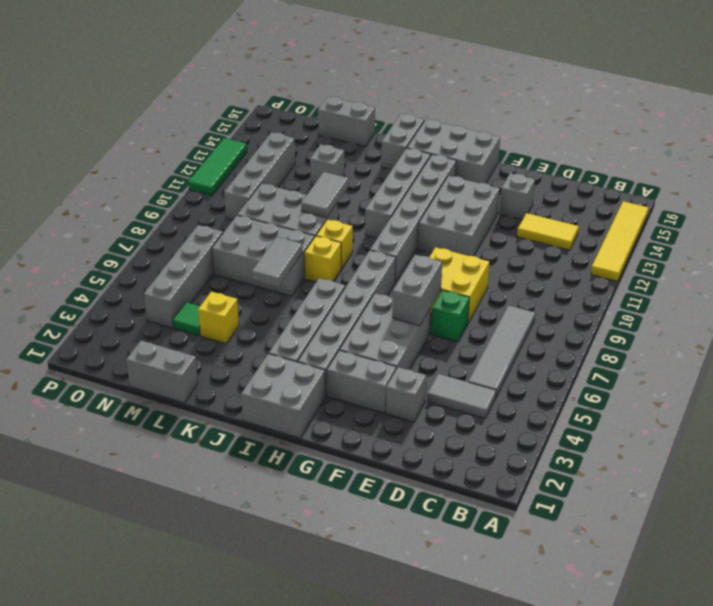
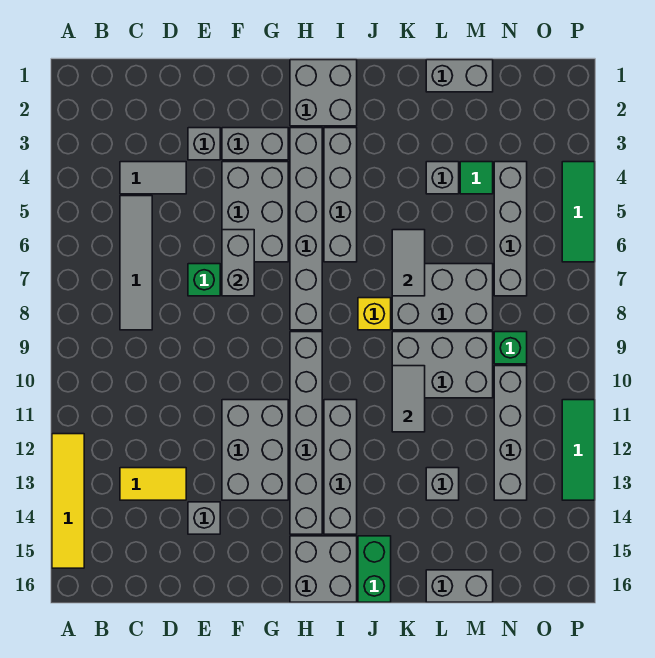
yellow brick E8:F9 level 1 -> none
grey brick G15:I16 level 1 -> grey brick H15:I16 level 1
yellow brick J9 level 1 -> none
grey brick J15:J16 level 1 -> green brick J15:J16 level 1
yellow brick L4 level 1 -> grey brick L4 level 1
none -> green brick N9 level 1
none -> green tile P4:P6 level 1

